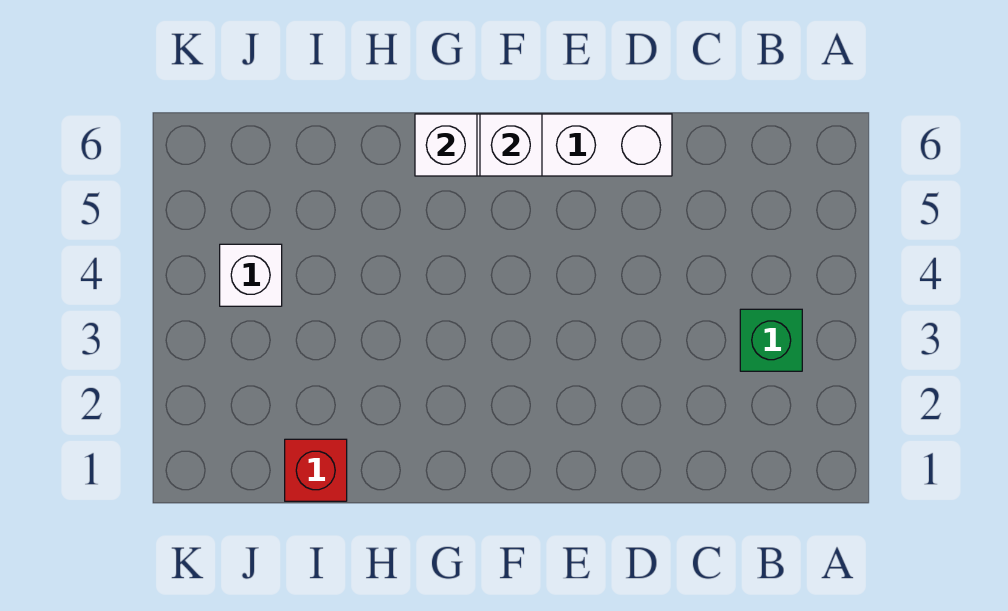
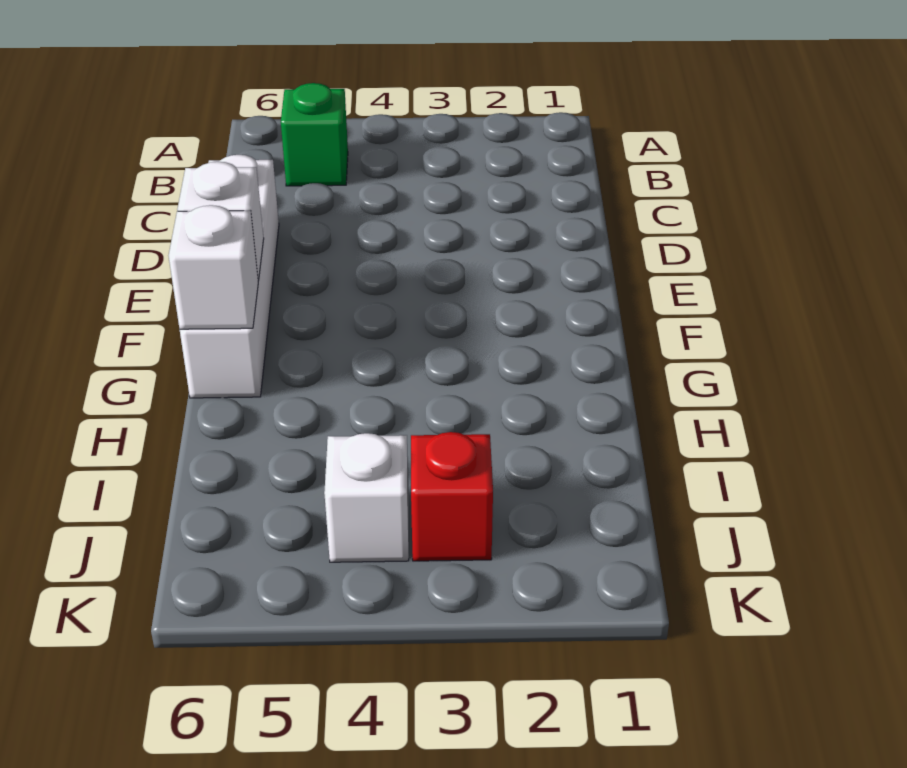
green brick B3 level 1 -> green brick B5 level 1
red brick I1 level 1 -> red brick J3 level 1

